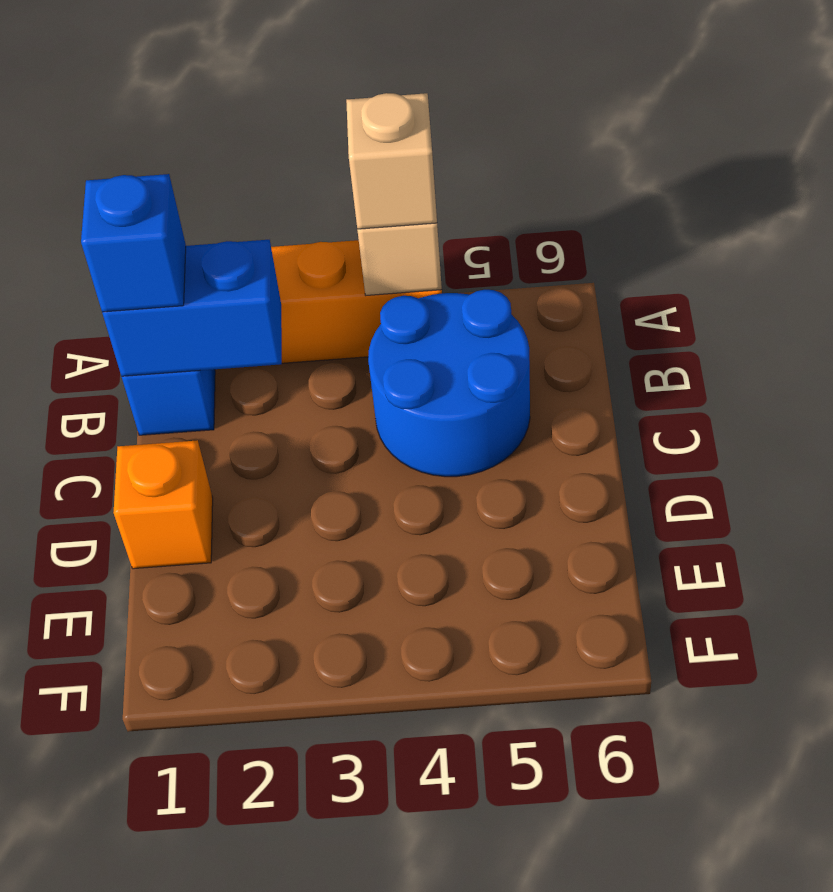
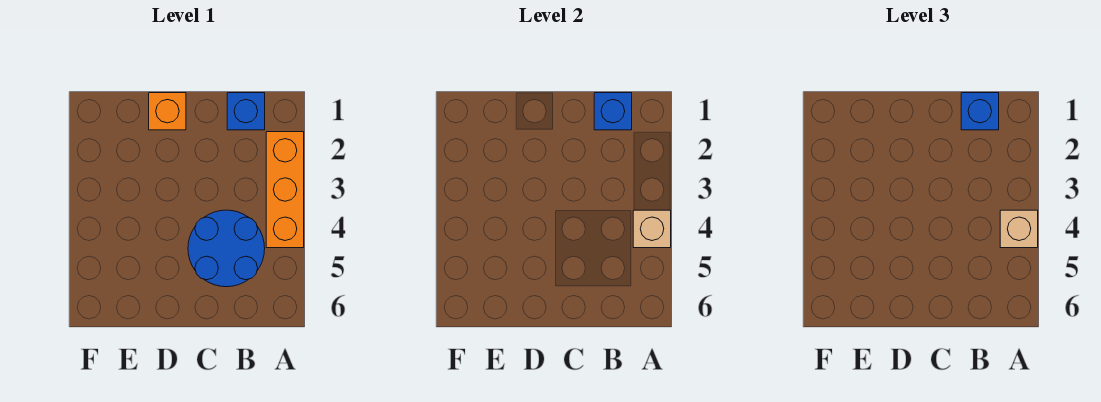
blue brick B1:B2 level 2 -> blue brick B1 level 2

